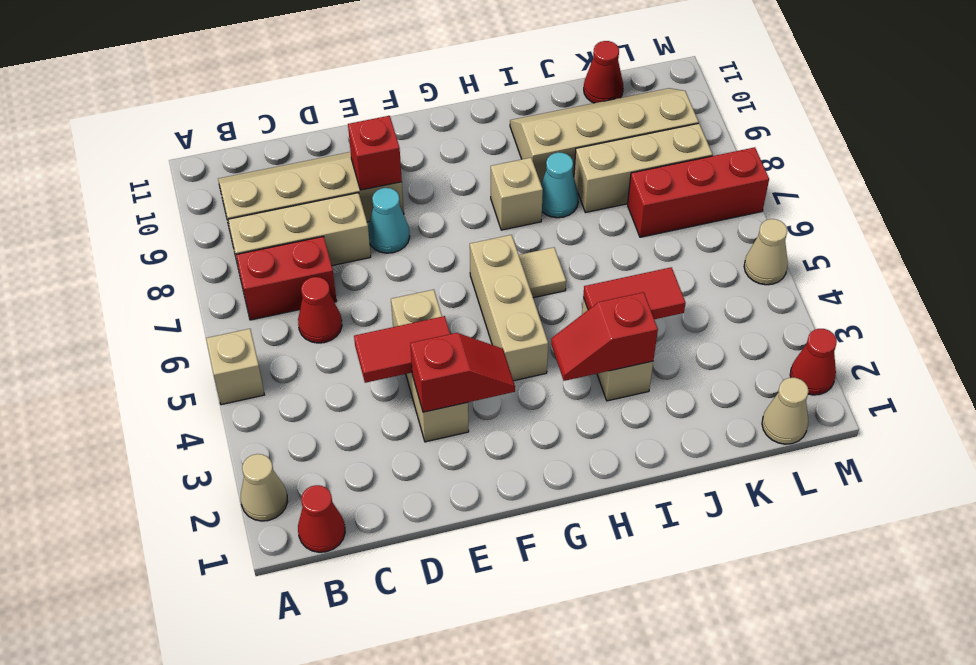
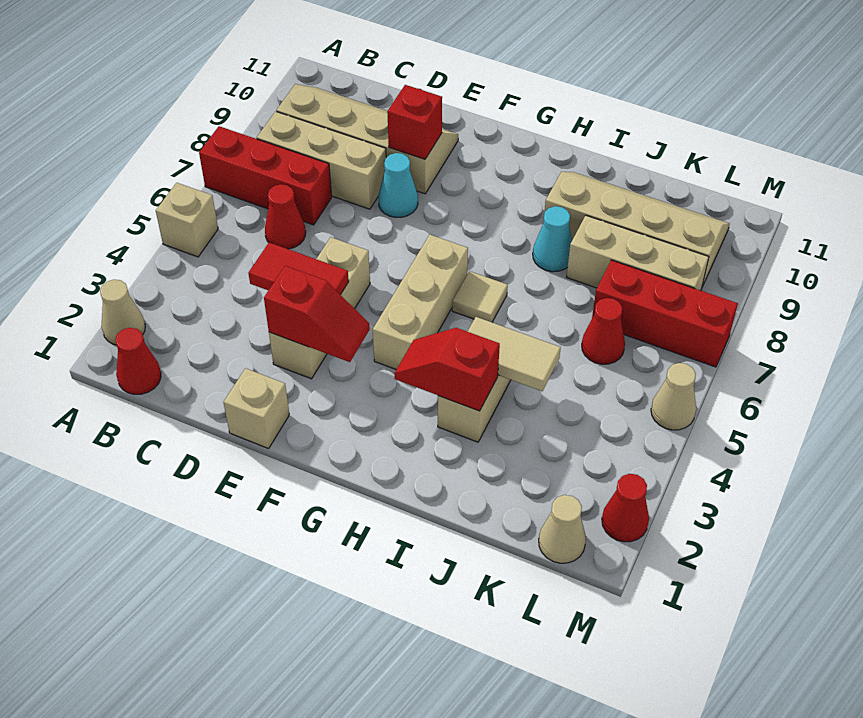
red brick B7:C7 level 1 -> red brick A7:C7 level 1
tan brick H8 level 1 -> tan brick E1 level 1
red tile I4:J4 level 2 -> tan tile I4:J4 level 2
red cone K11 level 1 -> red cone K6 level 1

